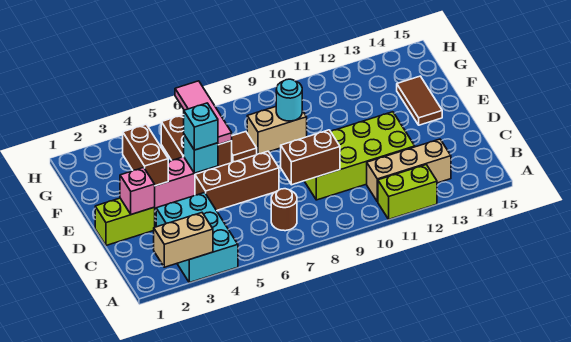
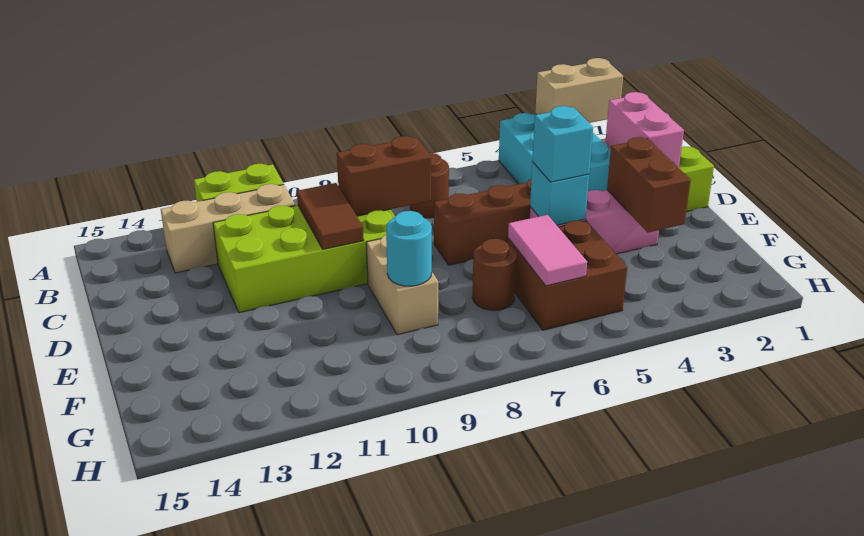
pink brick D2 level 2 -> pink brick C2:D2 level 2
brown tile E14:F14 level 1 -> brown tile C10:D10 level 2
pink tile F6:H6 level 2 -> pink tile F6:G6 level 2
brown tile F7 level 1 -> brown round brick F7 level 1
tan brick F8:F9 level 1 -> tan brick E9:F9 level 1

